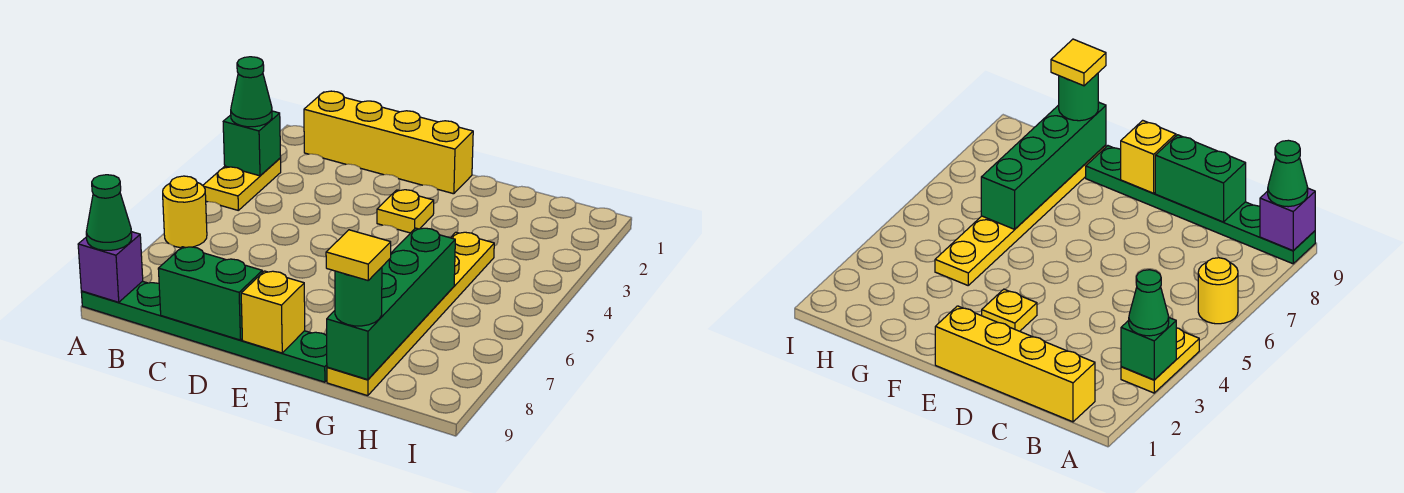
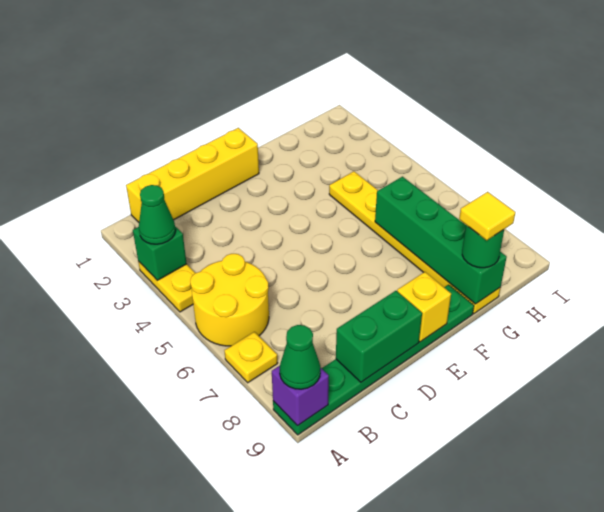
yellow round brick A6 level 1 -> yellow round brick A5:B6 level 1
yellow plate E3 level 1 -> yellow plate A7 level 1

